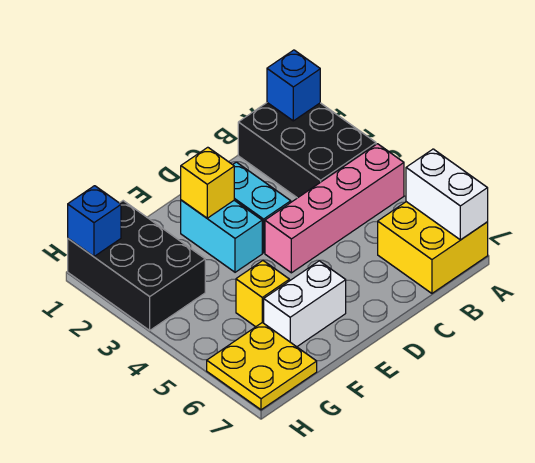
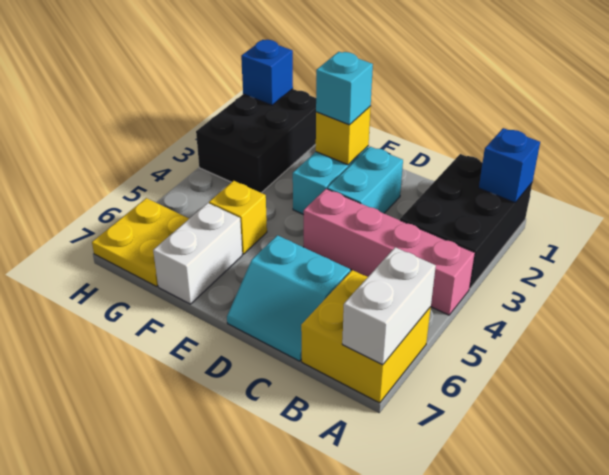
none -> cyan slope C6:D7 level 1 top 6
none -> cyan brick E2 level 3
white brick E6:F6 level 1 -> white brick F6:F7 level 1

